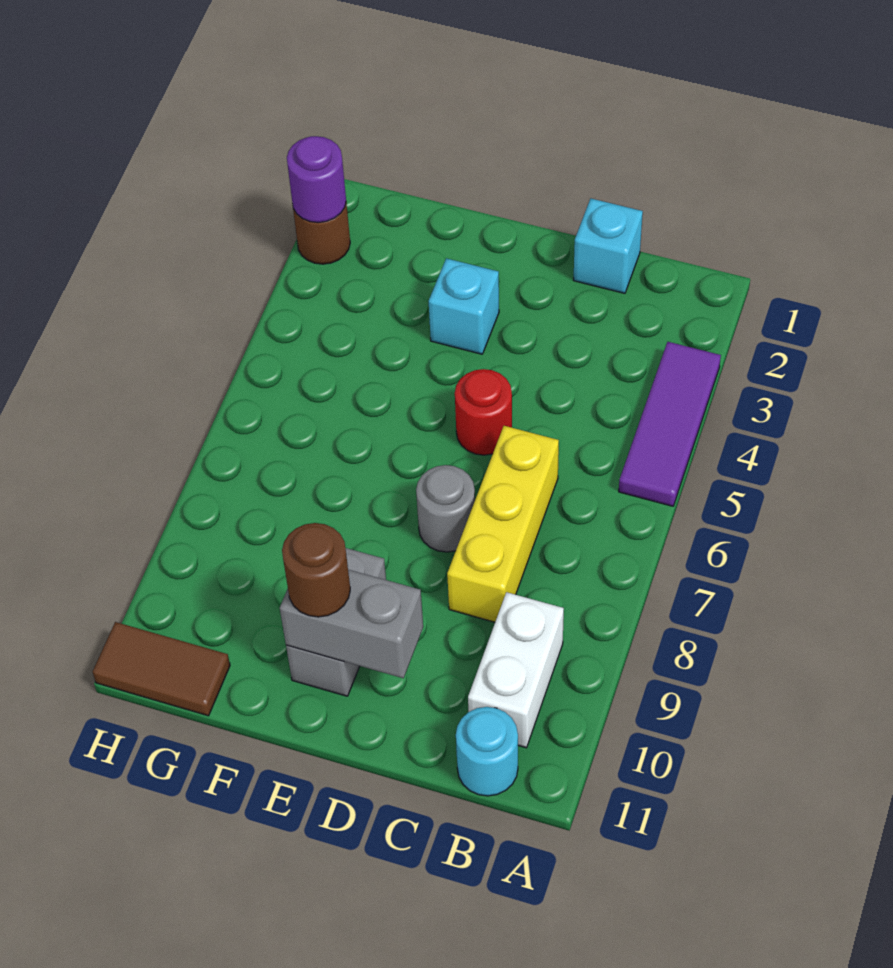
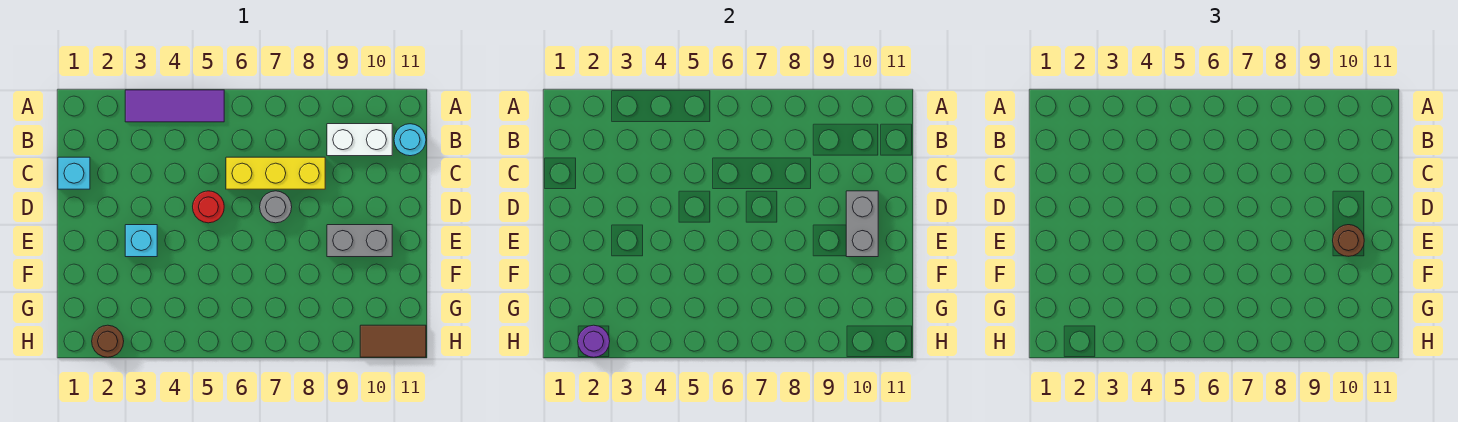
brown tile G11:H11 level 1 -> brown tile H10:H11 level 1

